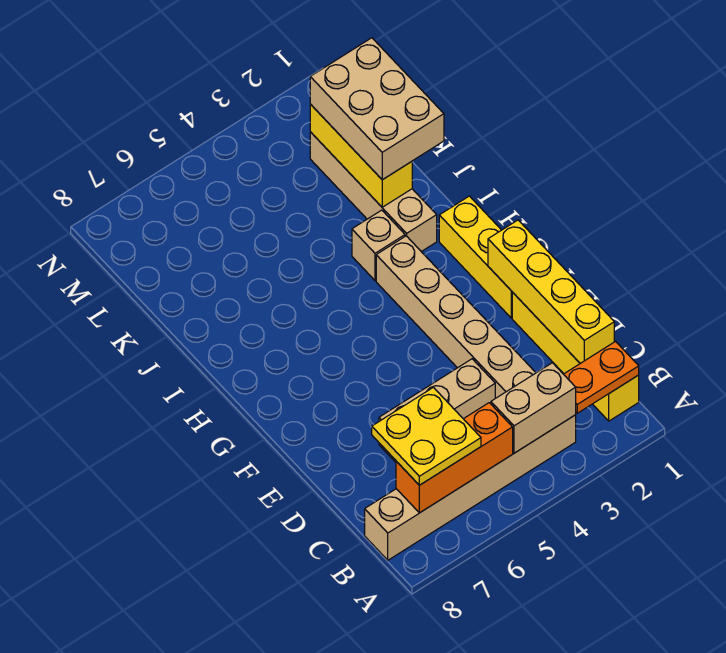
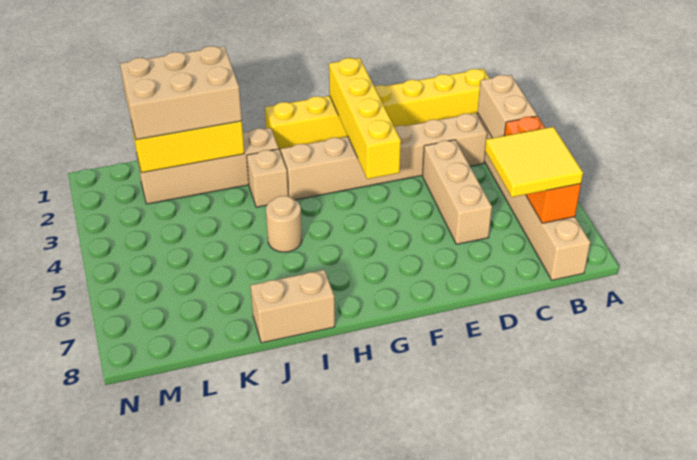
orange plate B1:B2 level 2 -> none
yellow plate B6:C7 level 3 -> yellow tile B6:C7 level 3
yellow brick C1:F1 level 2 -> yellow brick F1:F4 level 2
none -> tan round brick I5 level 1
none -> tan brick I8:J8 level 1

